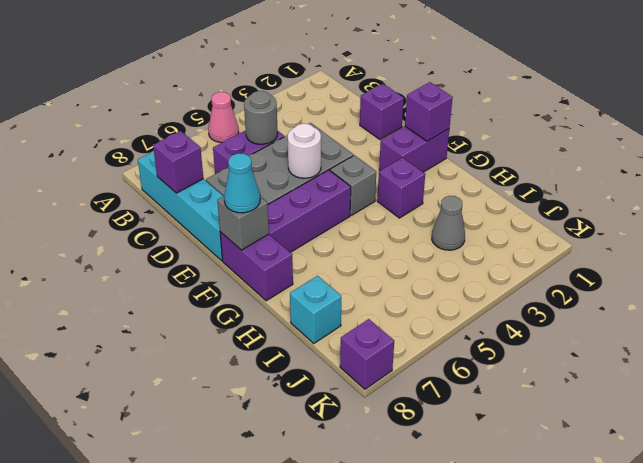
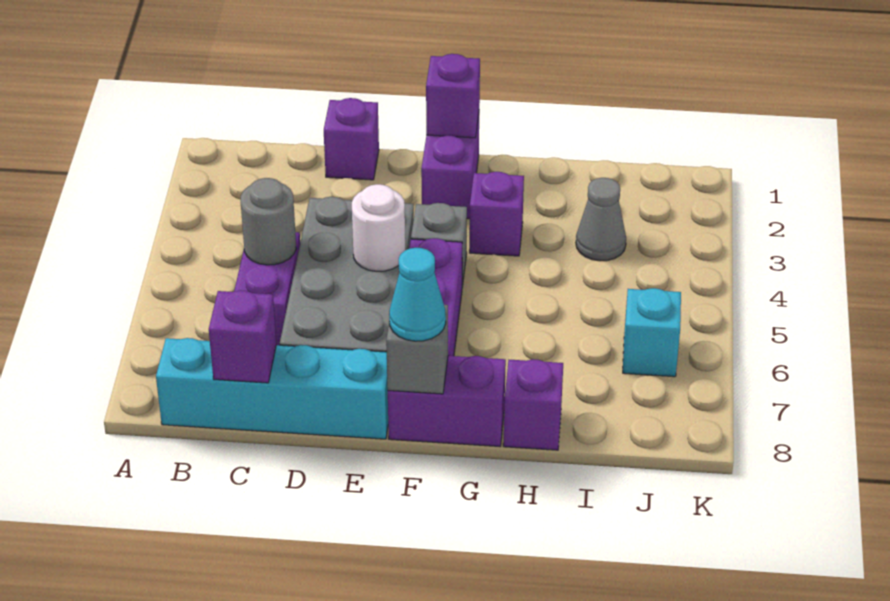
pink cone A5 level 1 -> none
cyan brick I8 level 1 -> cyan brick J6 level 1
purple brick K8 level 1 -> purple brick H8 level 1

